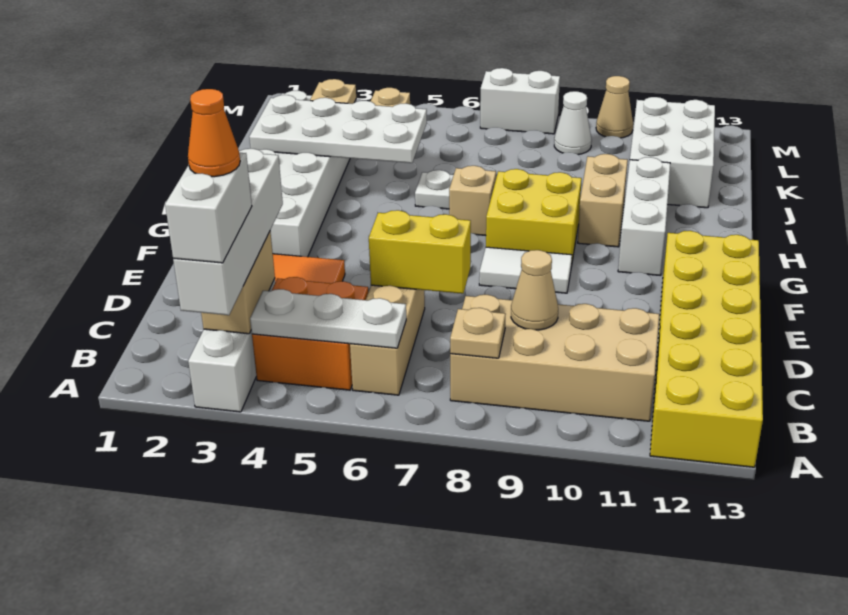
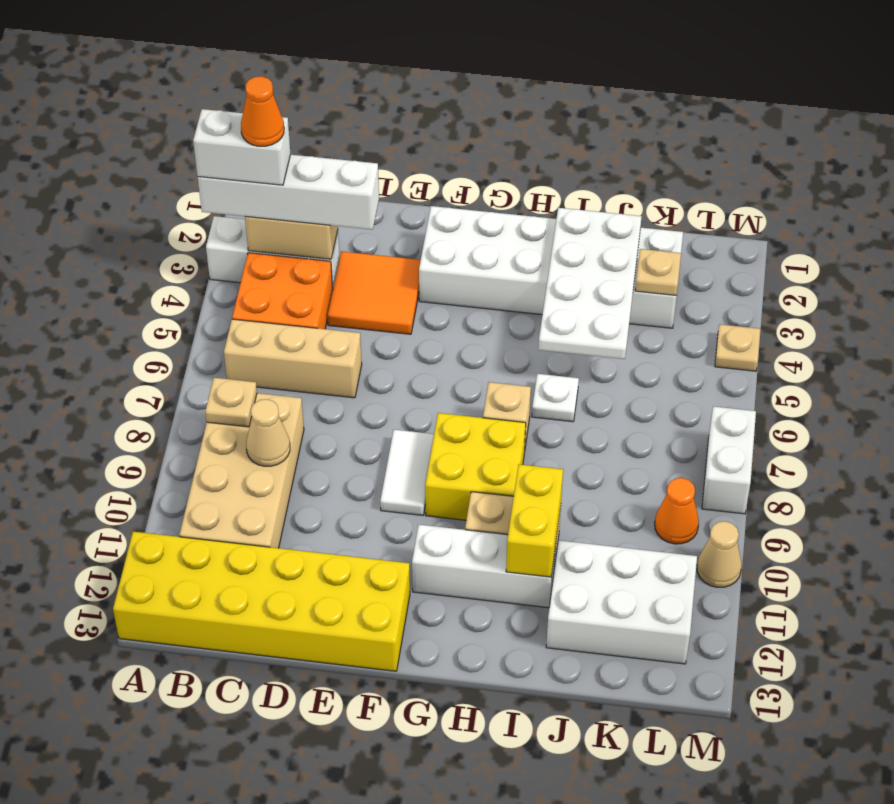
white plate B4:B6 level 2 -> none
yellow brick D6:D7 level 2 -> yellow brick I10:I11 level 2
white cone L9 level 1 -> orange cone L9 level 1

